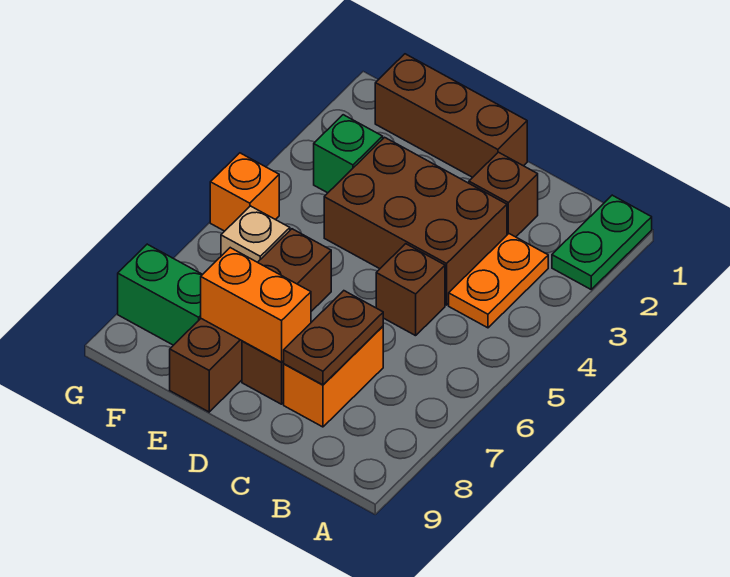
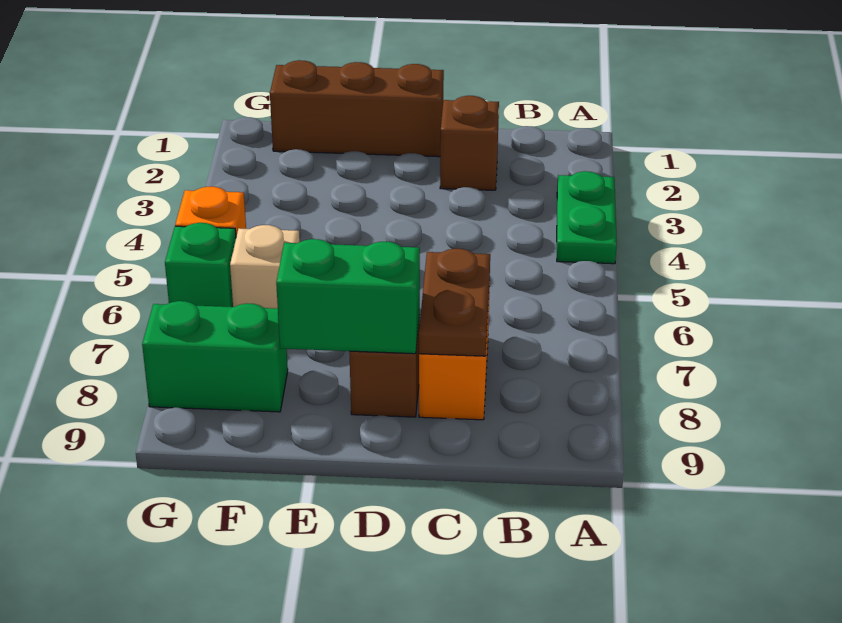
green plate A1:A2 level 1 -> green plate A3:A4 level 1
orange plate B3:B4 level 1 -> none
brown brick C3:E4 level 1 -> none
brown brick C5 level 1 -> none
orange brick D8:E8 level 2 -> green brick D8:E8 level 2
brown brick E6:E9 level 1 -> none
green brick F3 level 1 -> green brick G6 level 1

